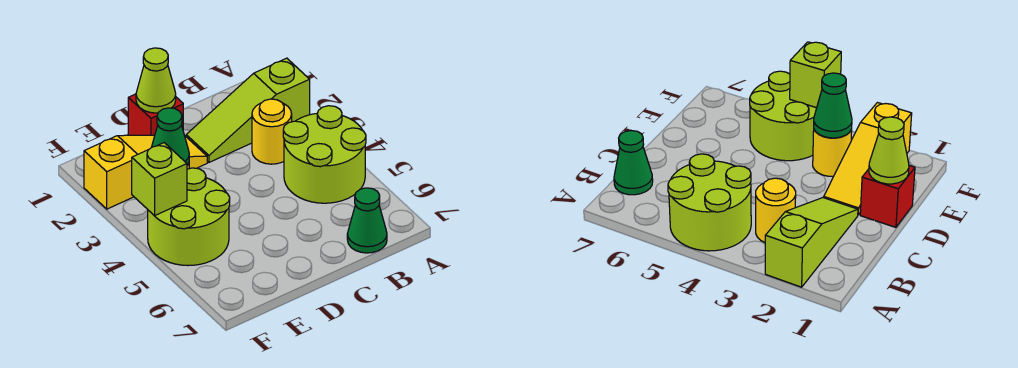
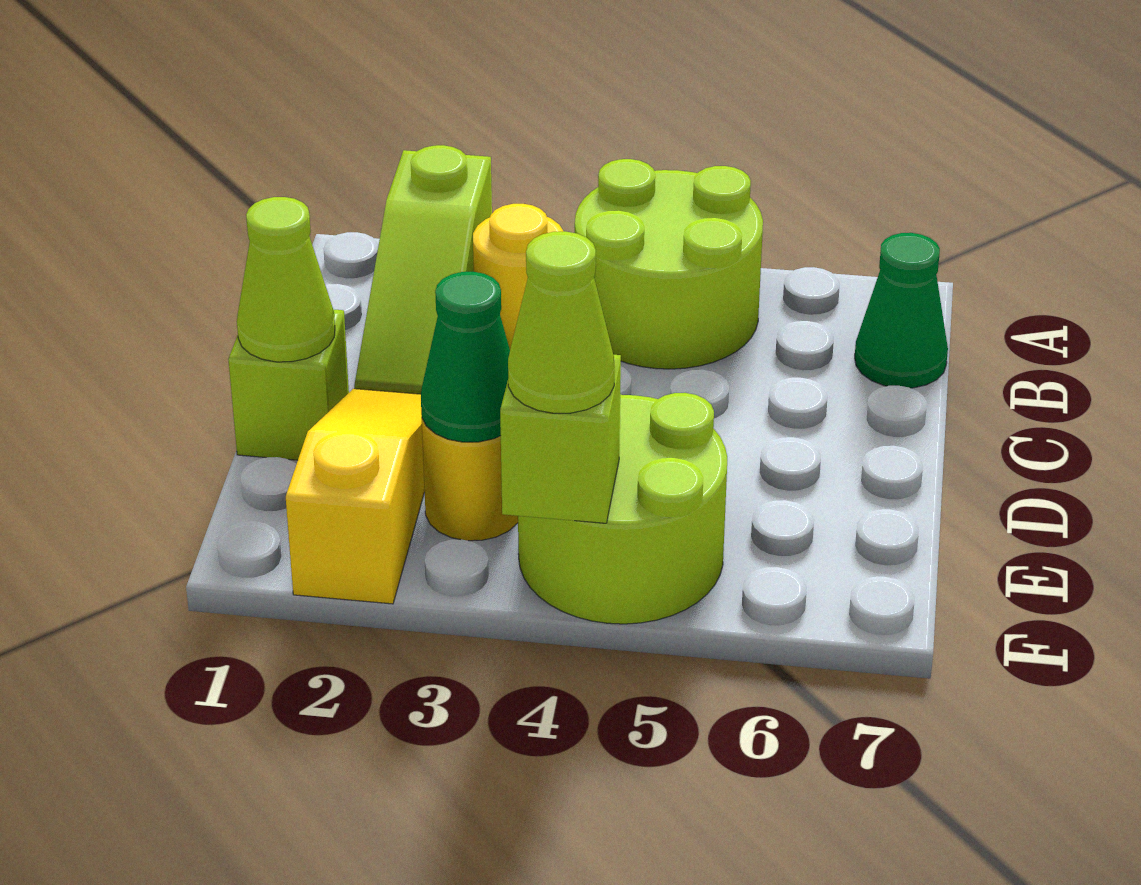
red brick D1 level 1 -> lime brick D1 level 1
none -> lime cone F4 level 3

